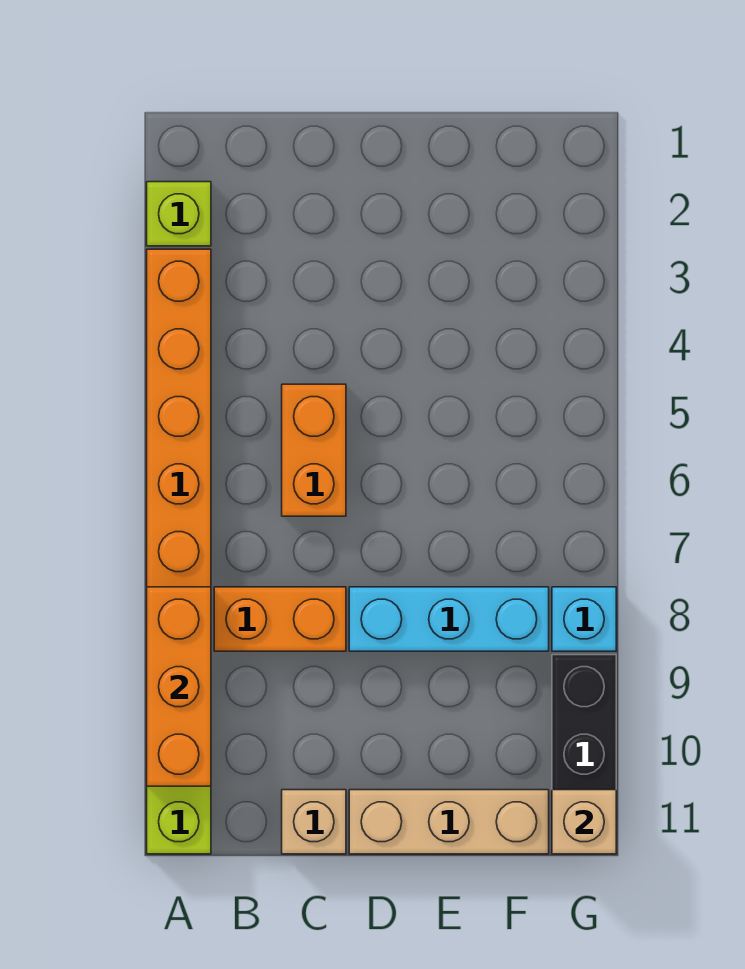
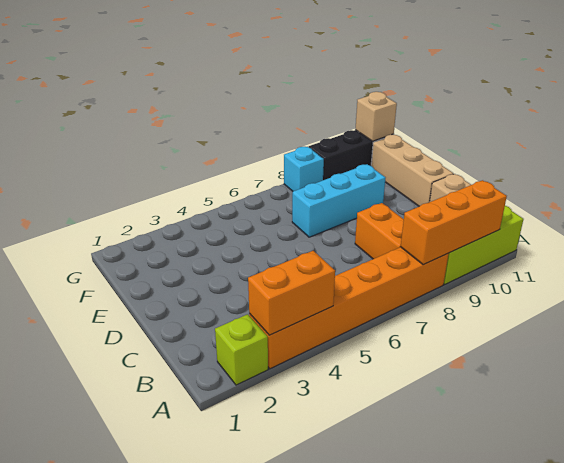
orange brick C5:C6 level 1 -> orange brick A3:A4 level 2
cyan brick D8:F8 level 1 -> cyan brick E7:E9 level 1

